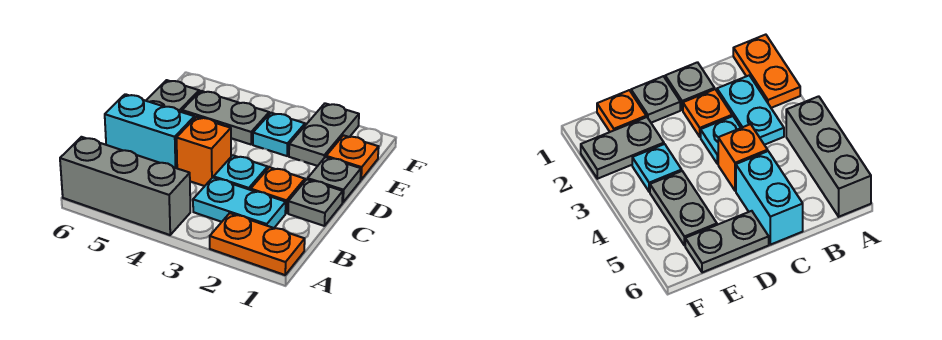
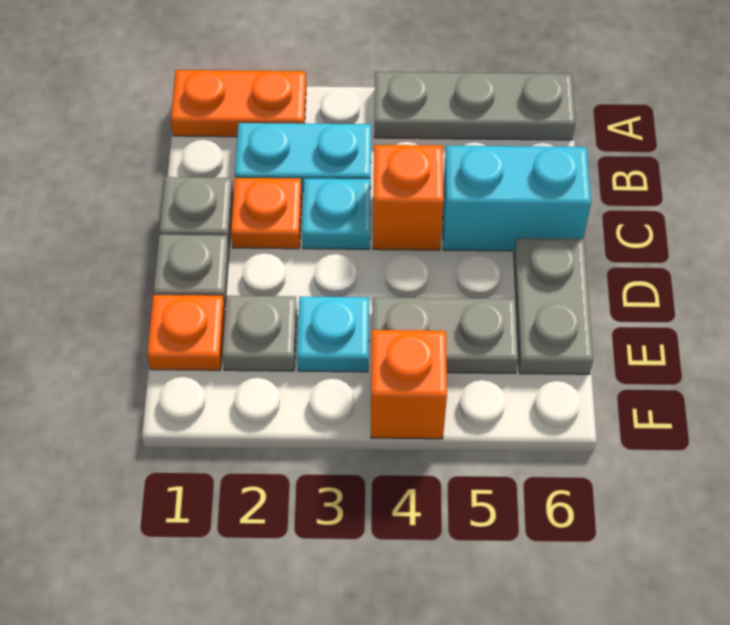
grey brick A4:A6 level 1 -> grey plate A4:A6 level 1
grey plate E2:F2 level 1 -> grey plate E2 level 1
none -> orange brick F4 level 1

